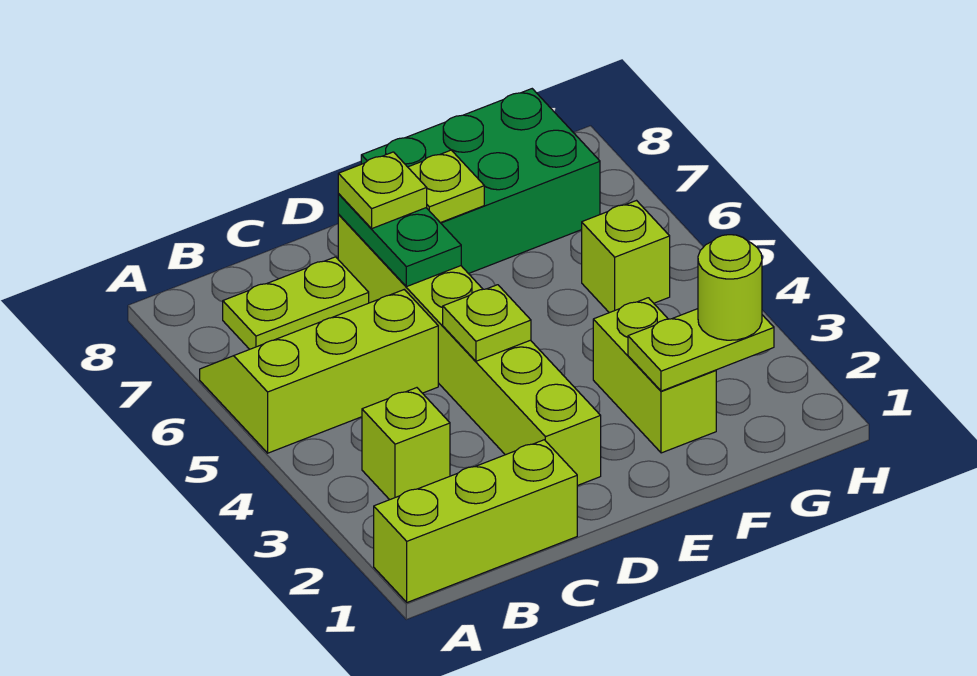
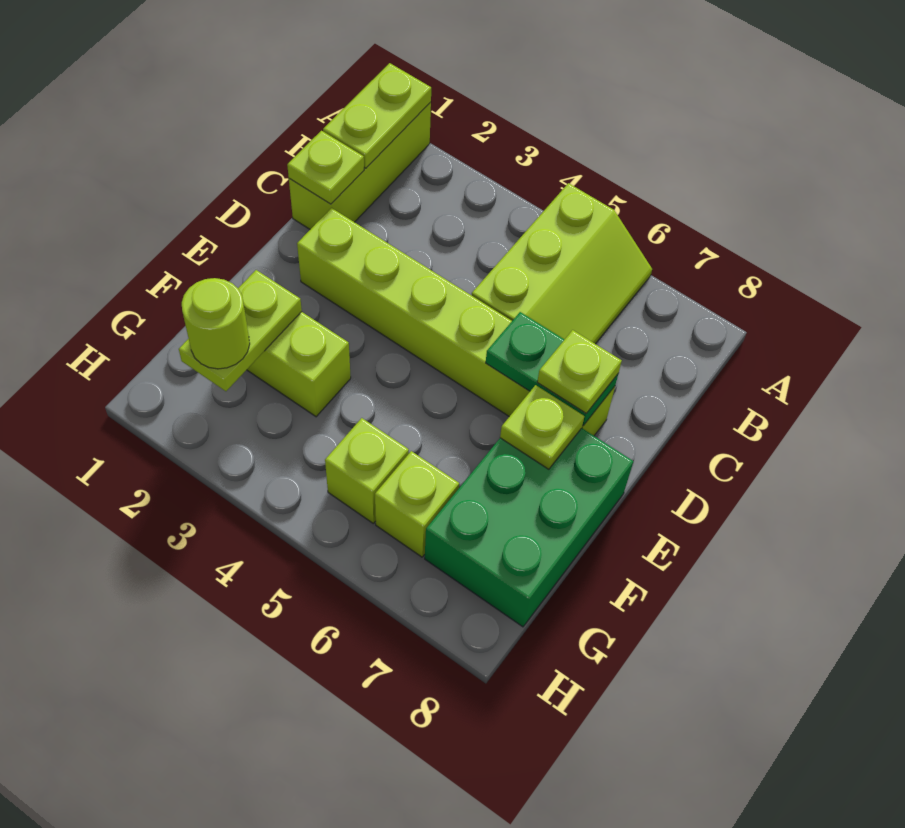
lime brick B3 level 1 -> lime brick G6 level 1
lime plate B7:C7 level 1 -> lime plate A1:B1 level 2
lime plate D4 level 2 -> lime plate C1 level 2

